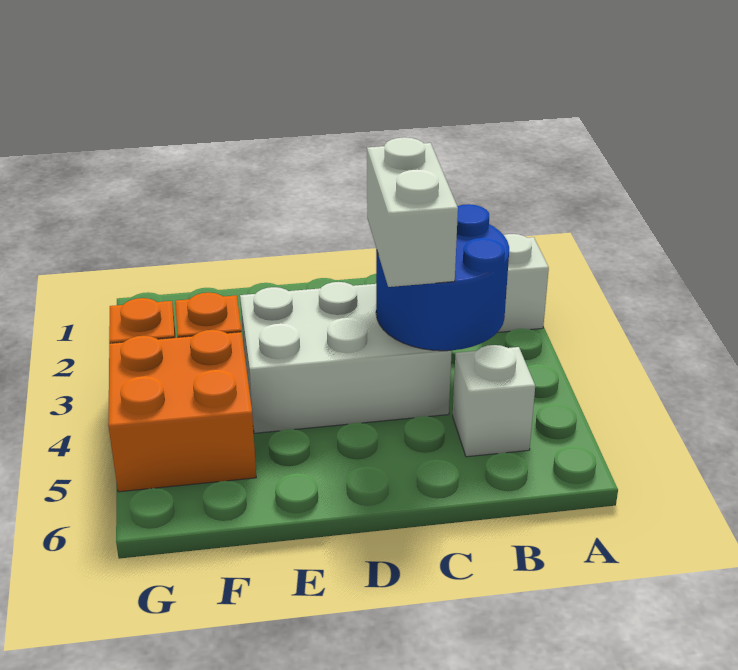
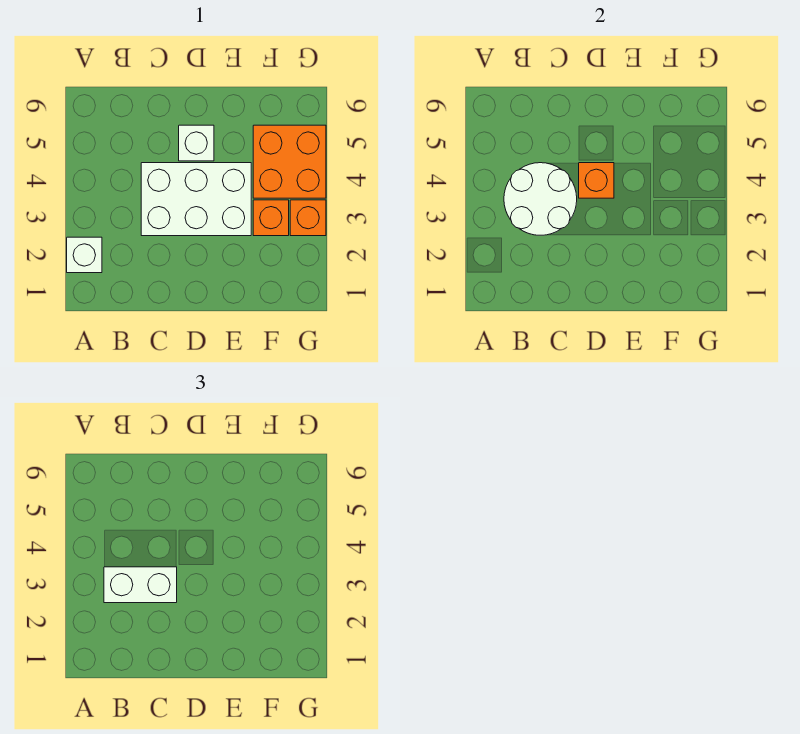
blue round brick B3:C4 level 2 -> white round brick B3:C4 level 2
white brick B5 level 1 -> white brick D5 level 1
white brick C3:C4 level 3 -> white brick B3:C3 level 3
none -> orange brick D4 level 2

